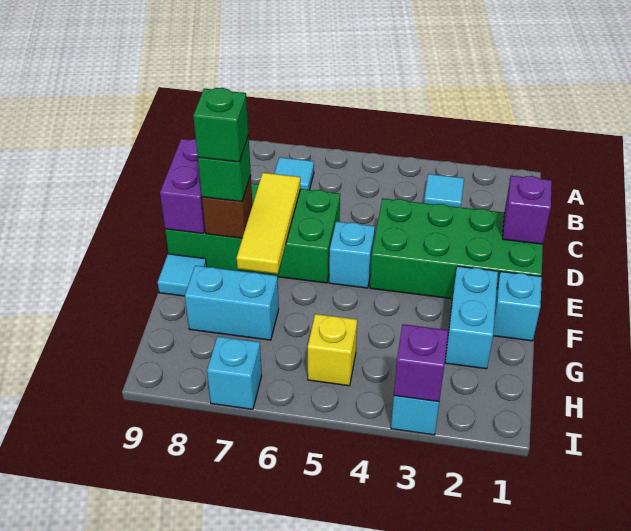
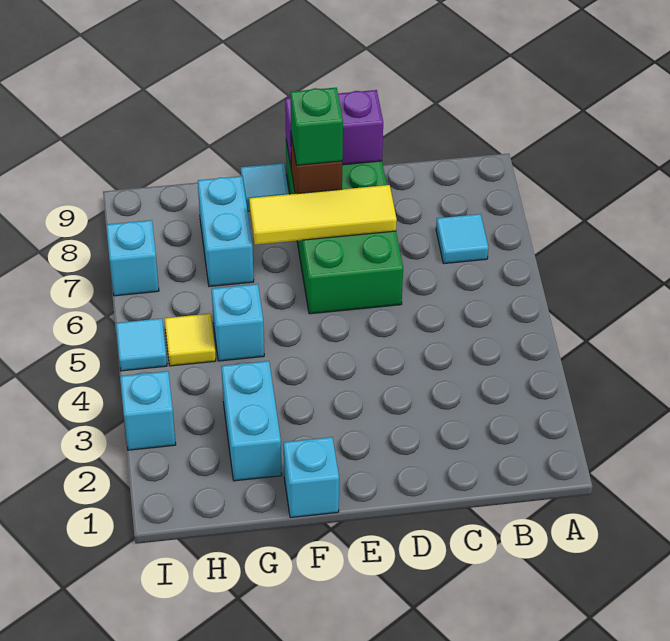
cyan tile B3 level 1 -> cyan tile I5 level 1
green brick D1:E4 level 1 -> none
purple brick D1 level 2 -> none
cyan brick E5 level 1 -> cyan brick G5 level 1
green brick E8 level 4 -> none
cyan brick F2:G2 level 1 -> cyan brick G2:G3 level 1
yellow brick H5 level 1 -> yellow tile H5 level 1
purple brick I3 level 2 -> none

